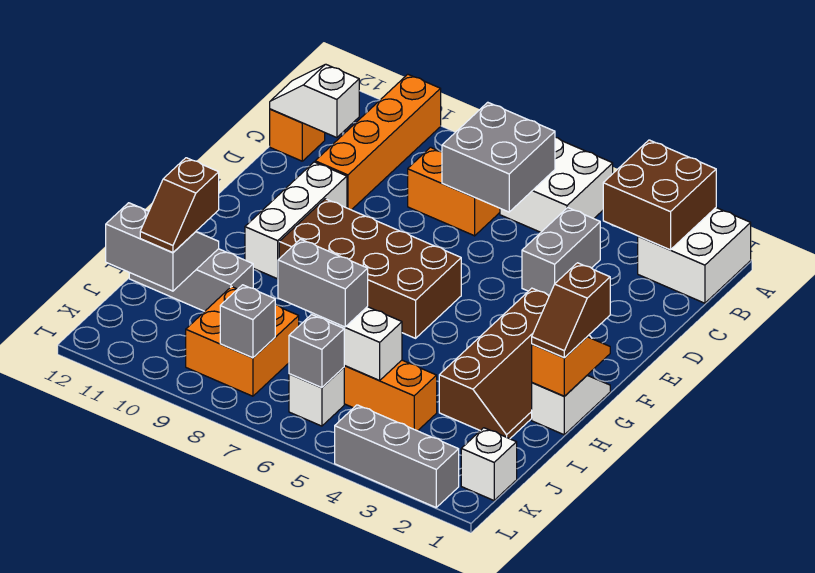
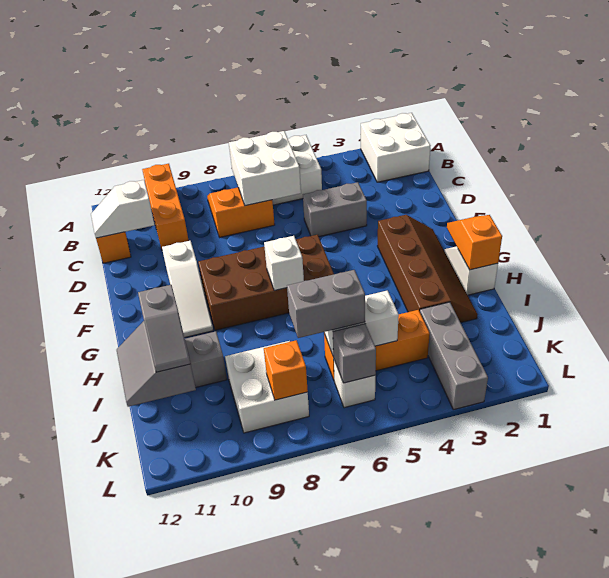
brown brick A2:B3 level 2 -> none
orange brick A10:D10 level 1 -> orange brick A10:C10 level 1
grey brick B6:C7 level 2 -> white brick B6:C7 level 2
grey brick C4:D4 level 1 -> grey brick D4:D5 level 1
white brick E10:G10 level 1 -> white slope E10:G10 level 1 top E
brown slope G1:H1 level 3 top G -> none
grey slope I11:J12 level 2 top J -> grey slope I11:J12 level 2 top 11
brown slope I11:J11 level 3 top I -> grey slope I11:J11 level 3 top I
orange brick J8:K9 level 1 -> white brick J8:K9 level 1
white brick K1 level 1 -> white brick G7 level 2
grey brick K8 level 2 -> orange brick K8 level 2
grey brick L2:L4 level 1 -> grey brick J3:L3 level 1

